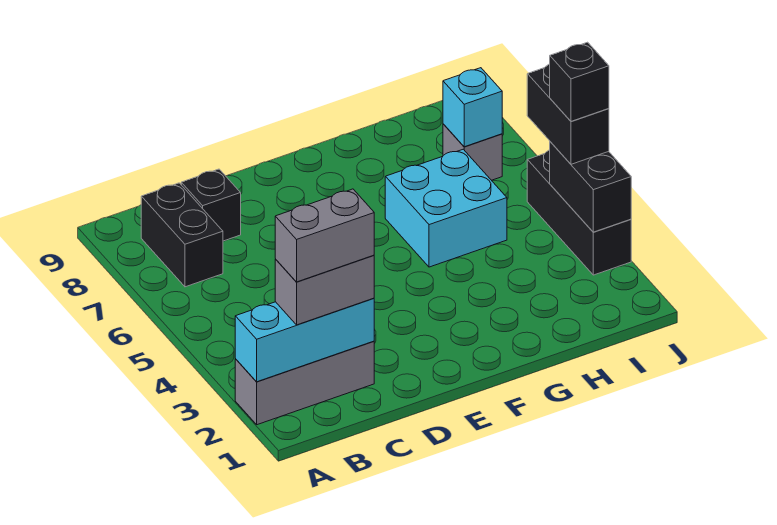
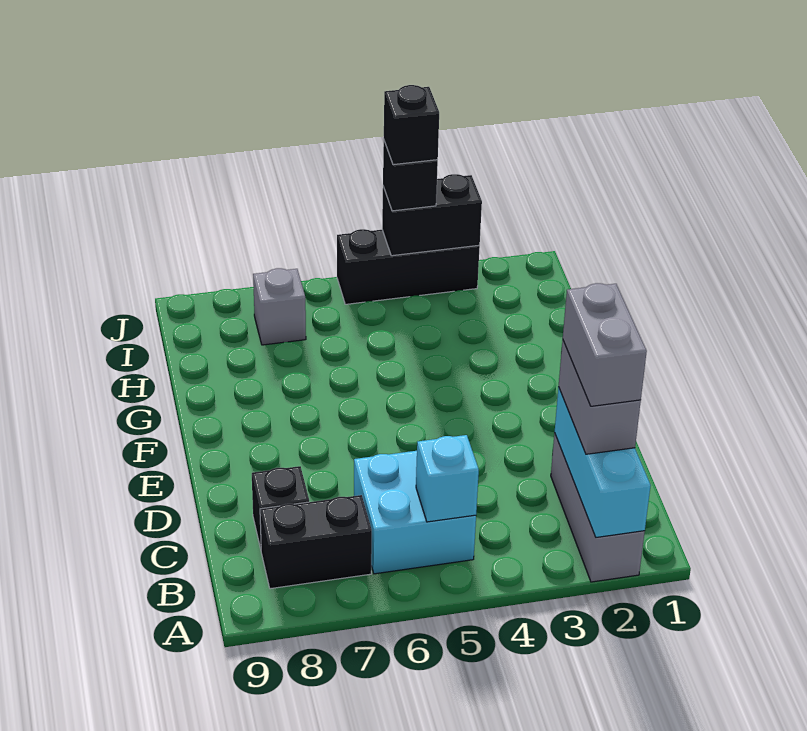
cyan brick G5:H6 level 1 -> cyan brick B5:C6 level 1
cyan brick I7 level 2 -> cyan brick B5 level 2
black brick J4:J5 level 3 -> black brick J4 level 3

